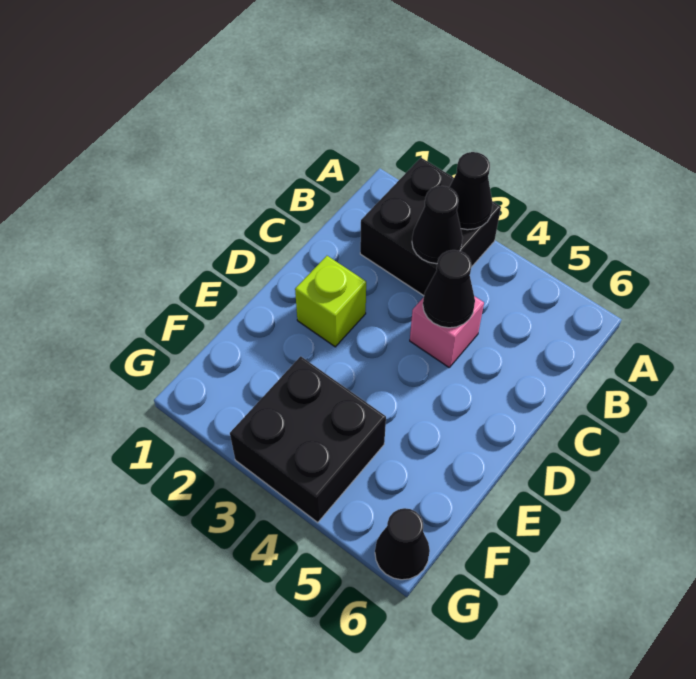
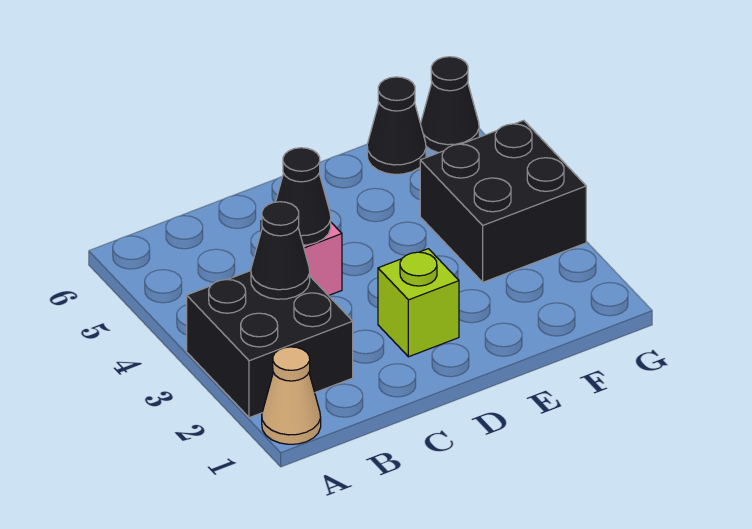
none -> tan cone A1 level 1
black cone A3 level 2 -> black cone F6 level 1

